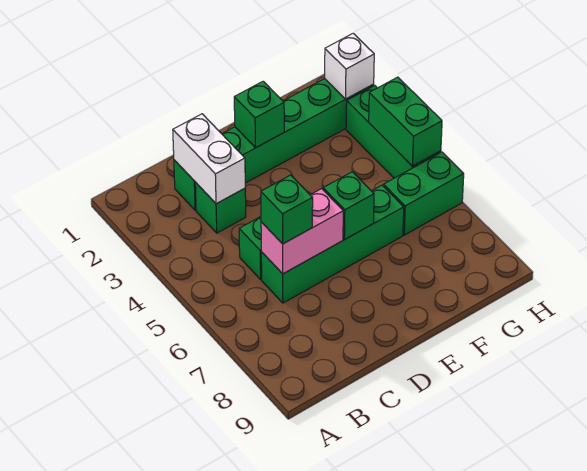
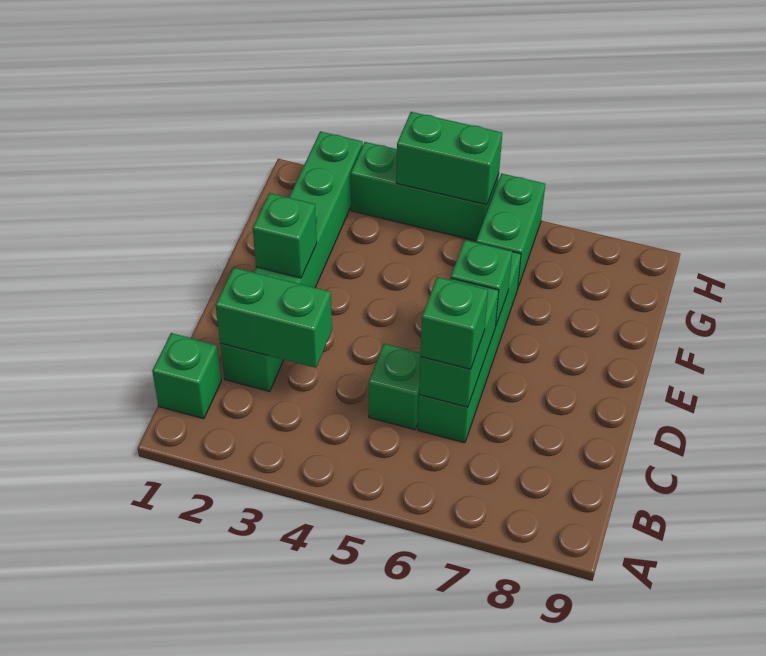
white brick C2:C3 level 2 -> green brick C2:C3 level 2
green brick C3 level 1 -> green brick B1 level 1
pink brick C6:D6 level 2 -> green brick C6:D6 level 2
white brick H2 level 2 -> none

